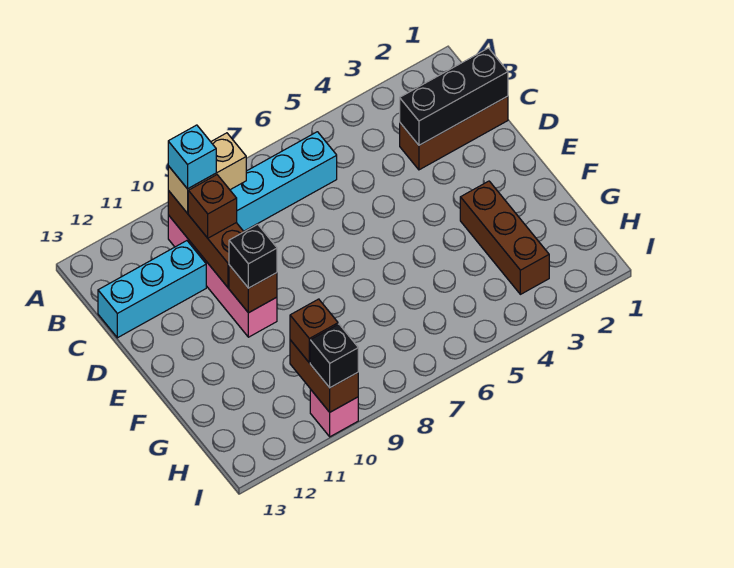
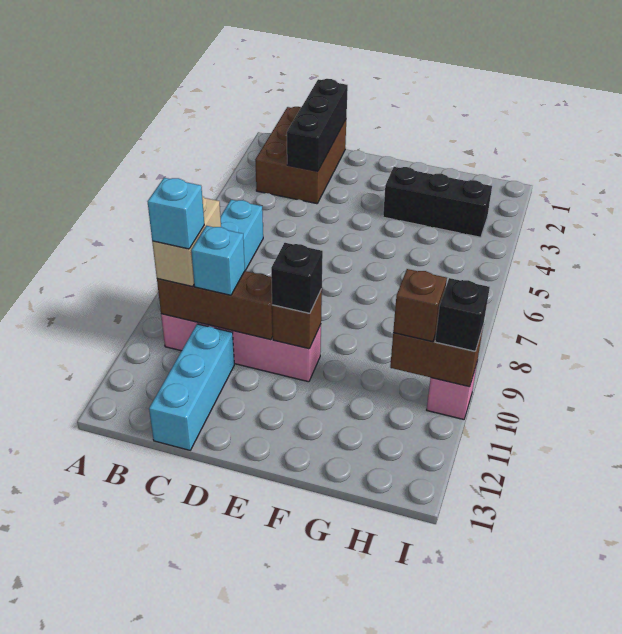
brown brick C1:C3 level 1 -> brown brick B1:C3 level 1
brown brick C10 level 3 -> cyan brick C10 level 3
brown brick F3:H3 level 1 -> black brick F3:H3 level 1

